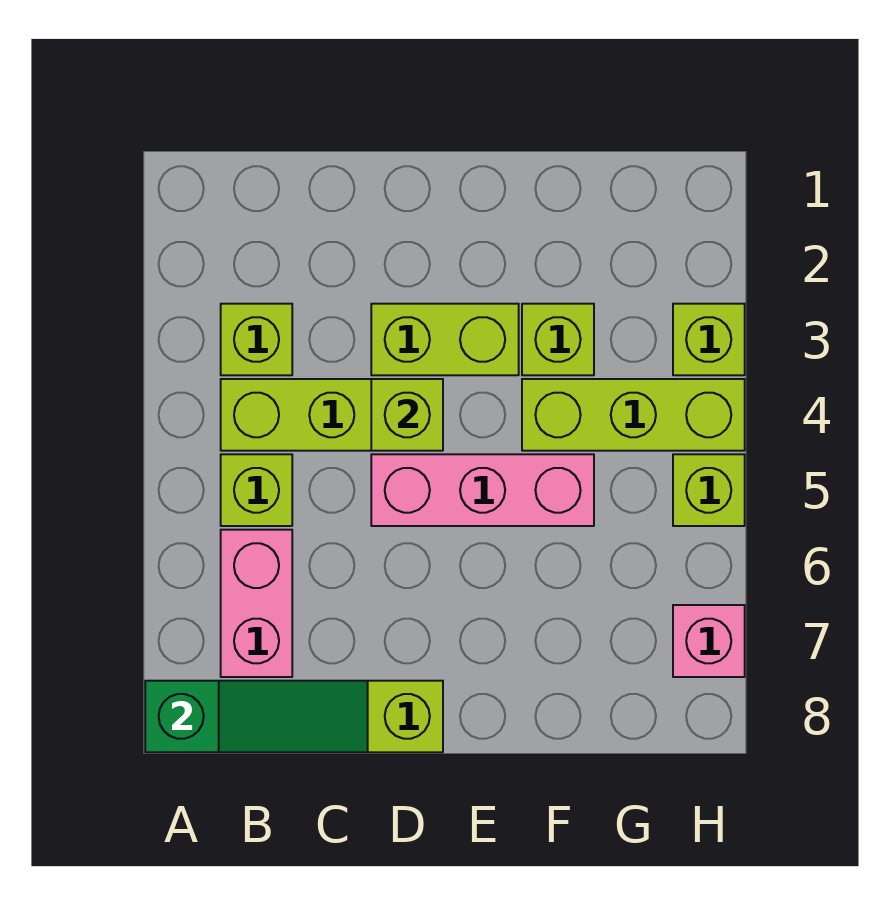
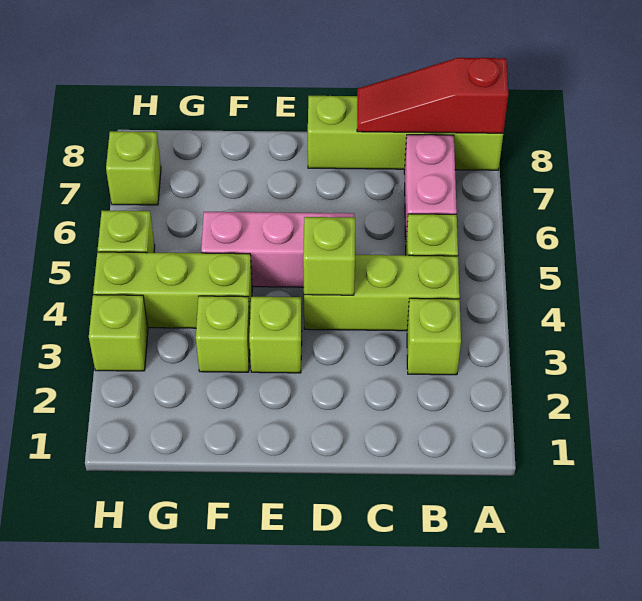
green slope A8:C8 level 2 top A -> red slope A8:C8 level 2 top A
lime brick D3:E3 level 1 -> lime brick E3 level 1
pink brick H7 level 1 -> lime brick H7 level 1

